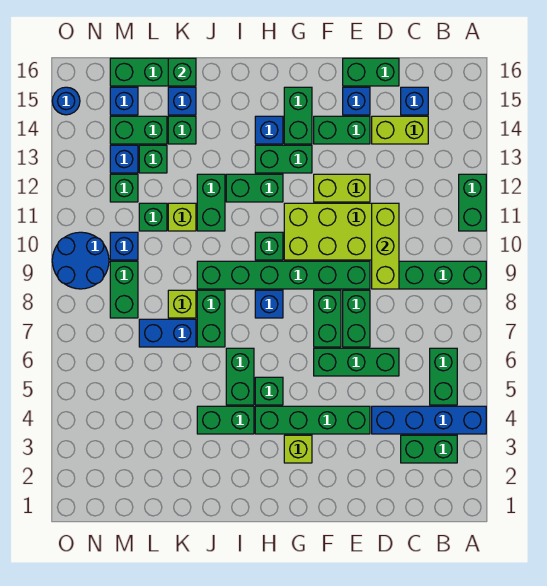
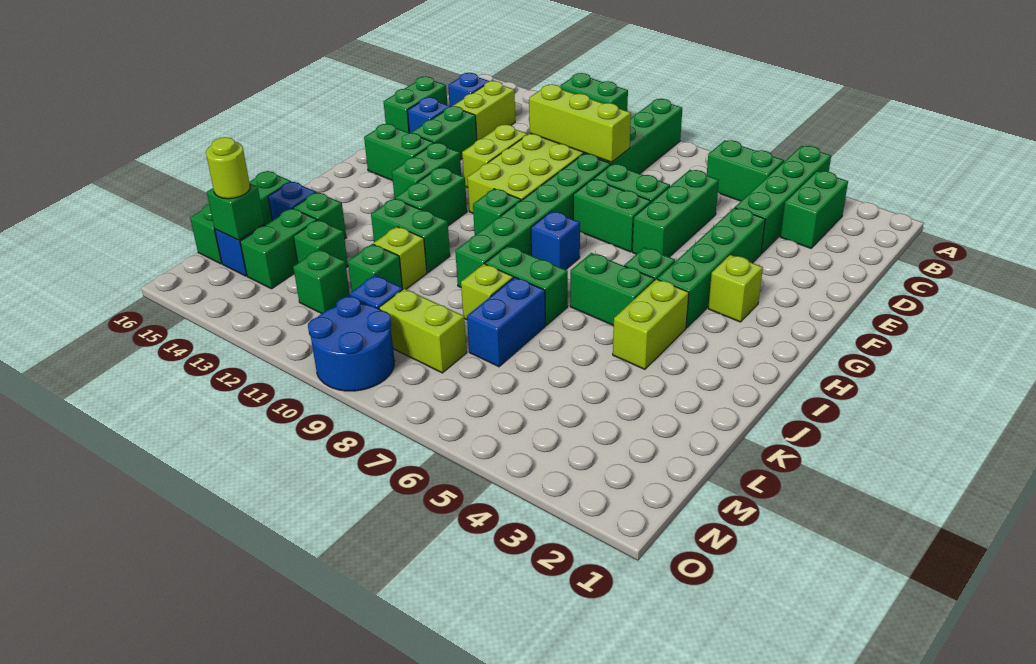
blue brick A4:D4 level 1 -> green brick A4:D4 level 1
blue brick H14 level 1 -> none
green brick I4:J4 level 1 -> lime brick I4:J4 level 1
green brick K16 level 2 -> green brick M15 level 2
green brick M8:M9 level 1 -> lime brick M8:M9 level 1
blue brick M13 level 1 -> none
none -> lime round brick M15 level 3
blue round brick O15 level 1 -> none

